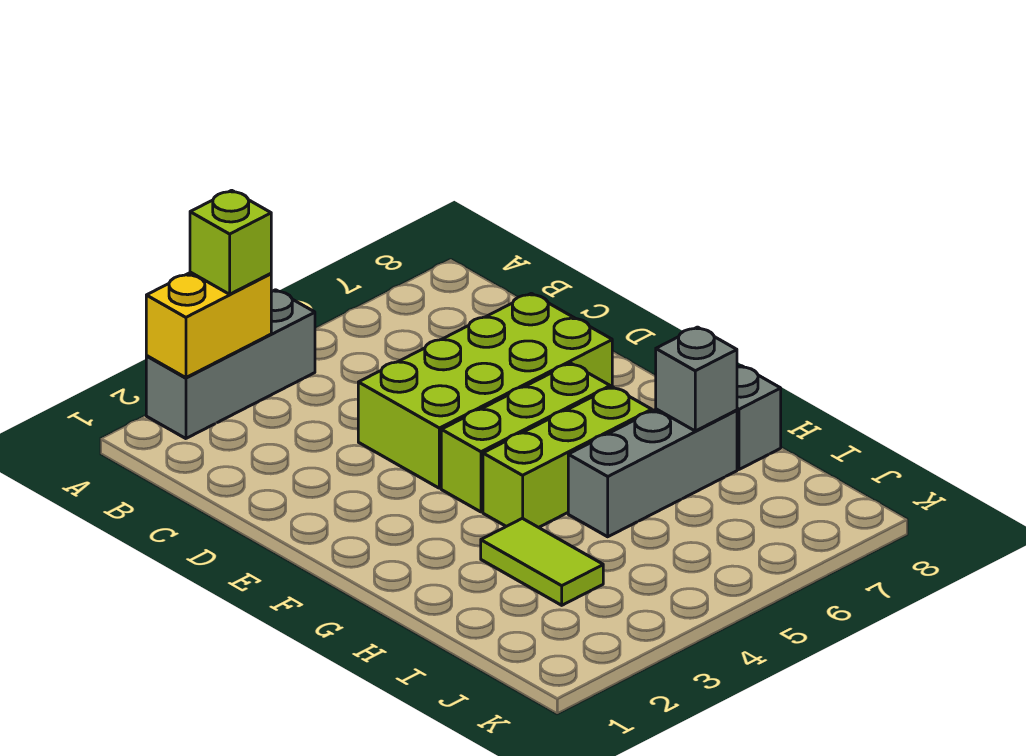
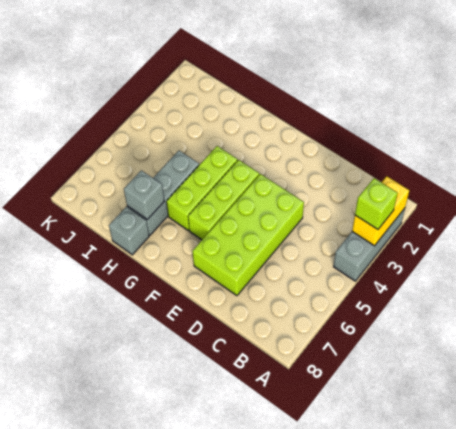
lime tile H3:I3 level 1 -> none

